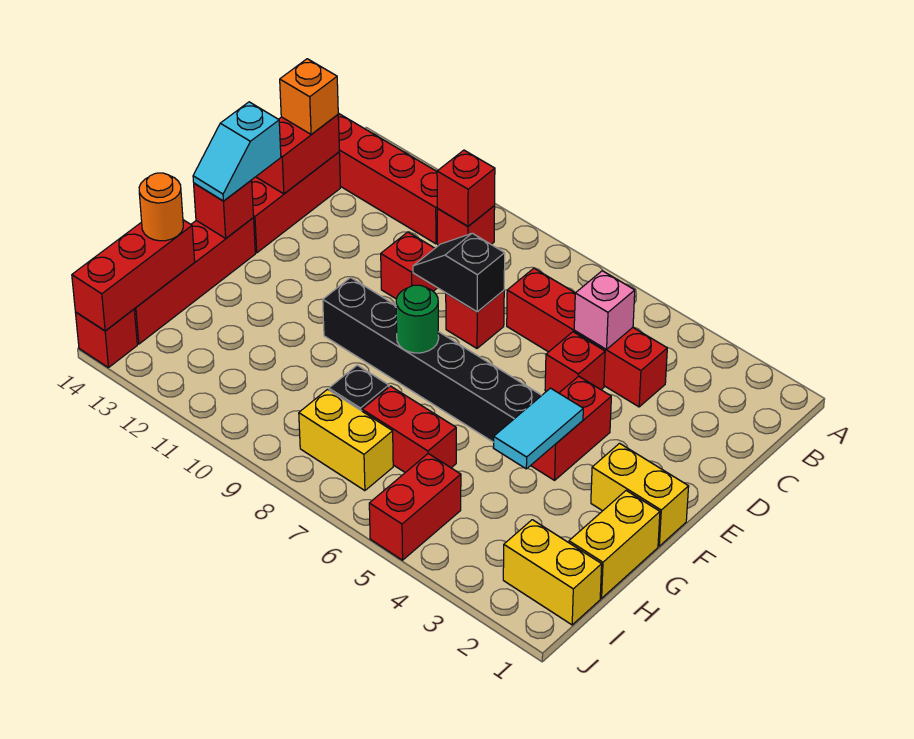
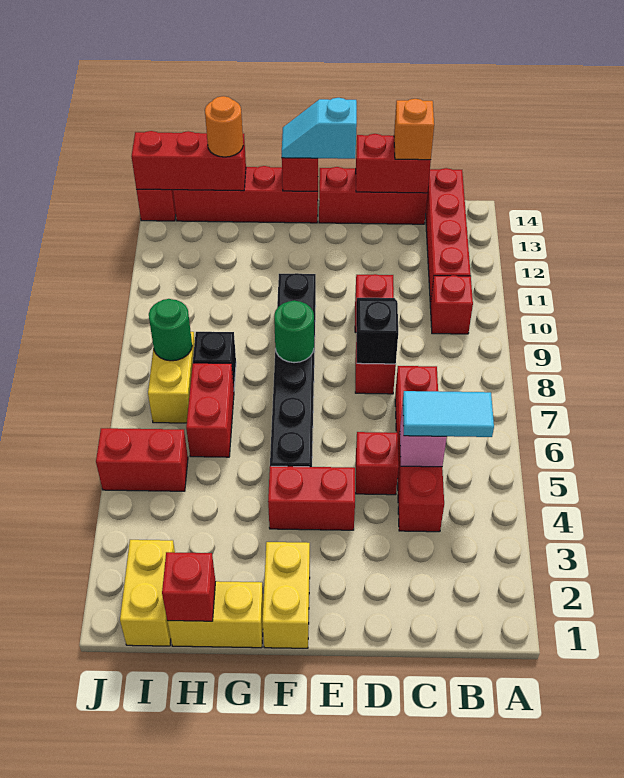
red brick B10 level 2 -> red brick H1 level 2
cyan tile F4:G4 level 2 -> cyan tile B5:C5 level 3
none -> green round brick I8 level 2

